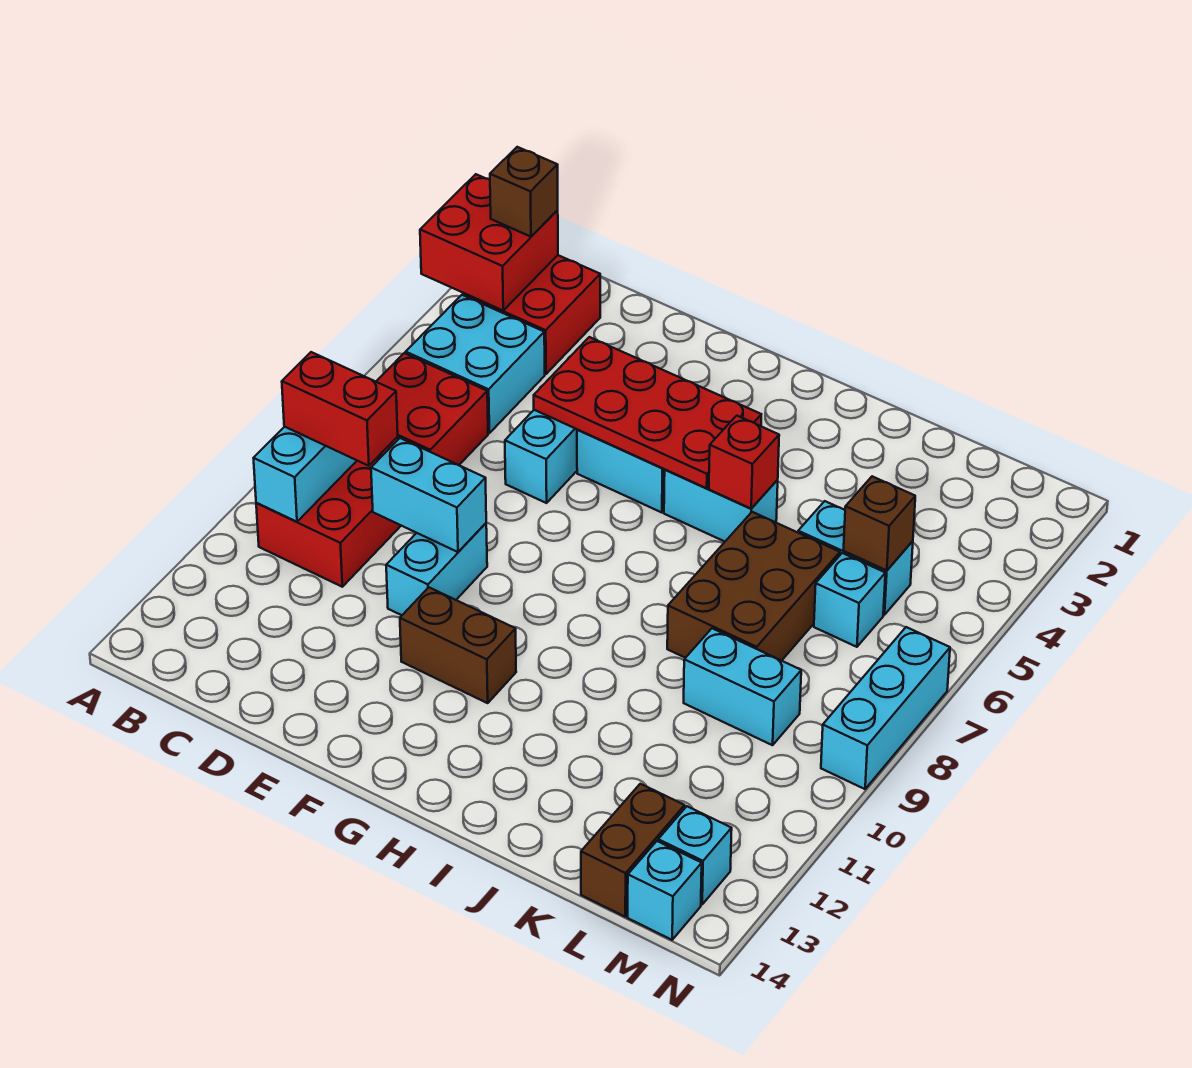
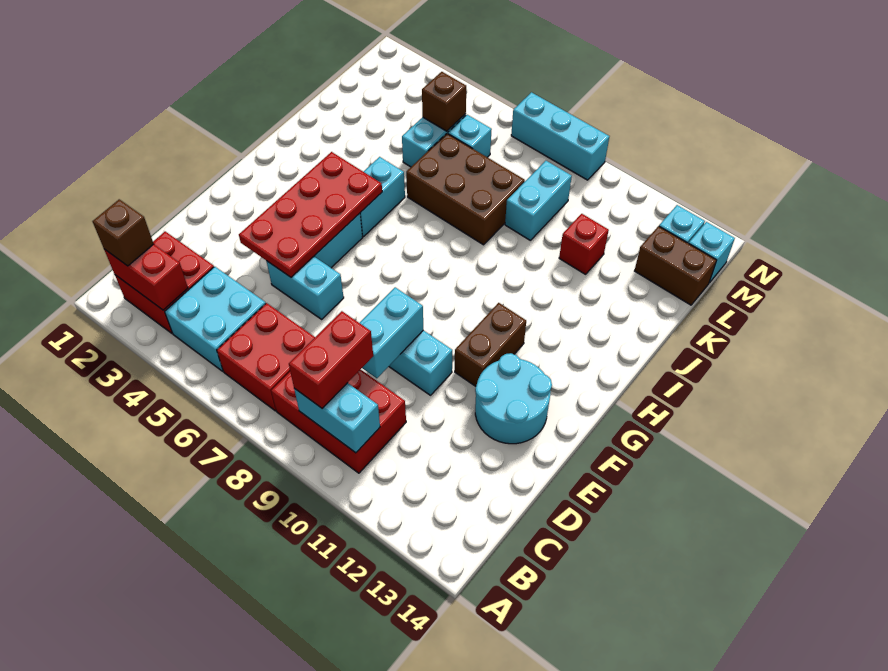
red brick A2:B3 level 2 -> red brick B2:B3 level 2
none -> cyan round brick E12:F13 level 1
red brick I5 level 2 -> red brick K11 level 1

